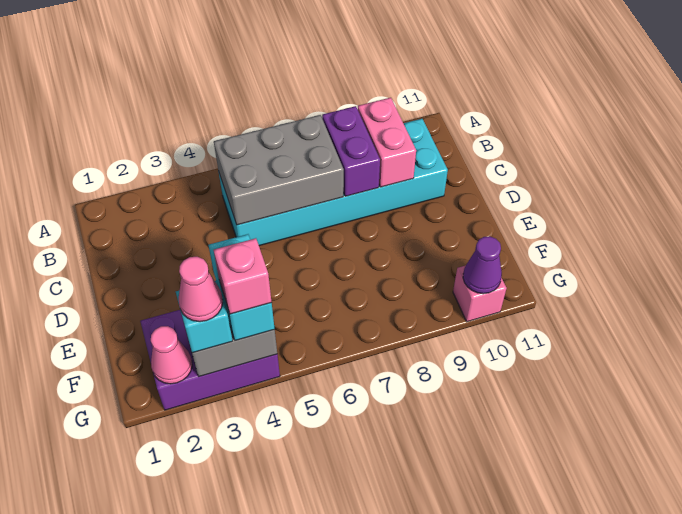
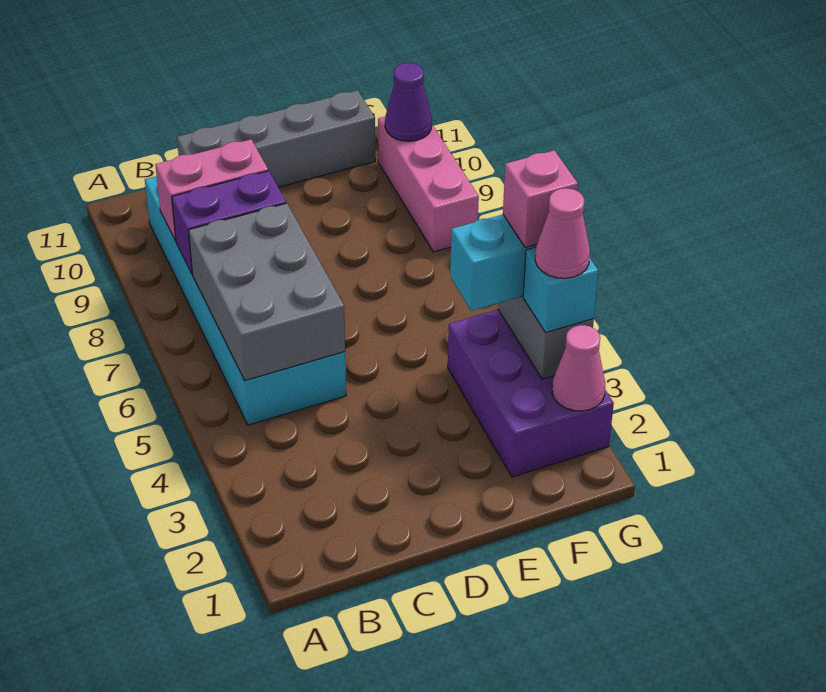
none -> grey brick C11:F11 level 1
pink brick G10 level 1 -> pink brick G8:G10 level 1

